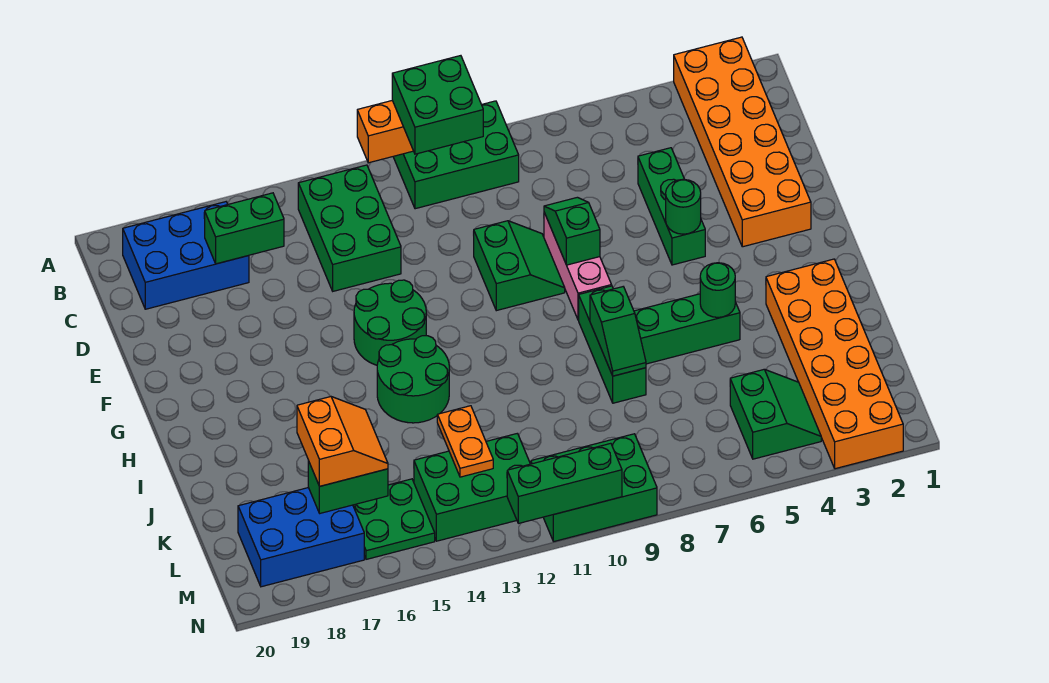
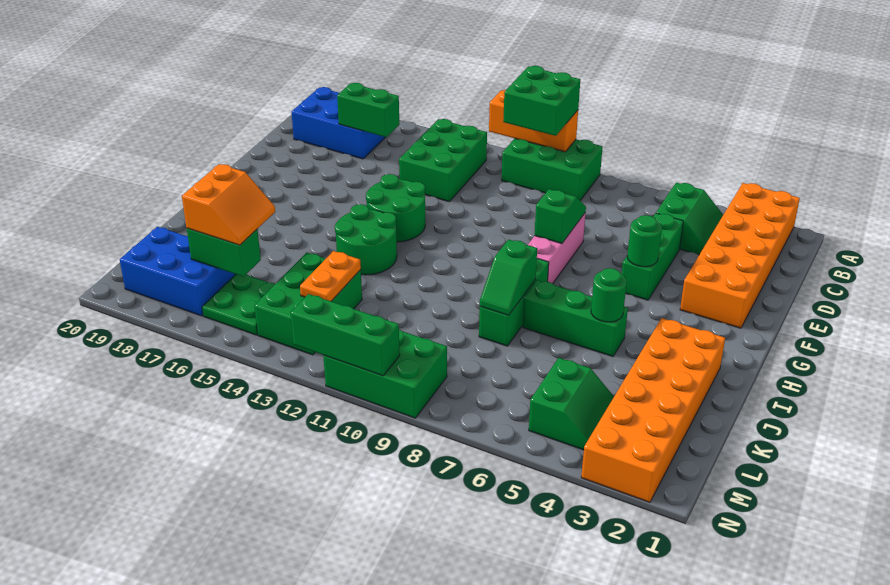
green slope E9:F10 level 1 top 10 -> green slope B4:C5 level 1 top 5
green brick L12:M14 level 1 -> green brick K13:M14 level 1

